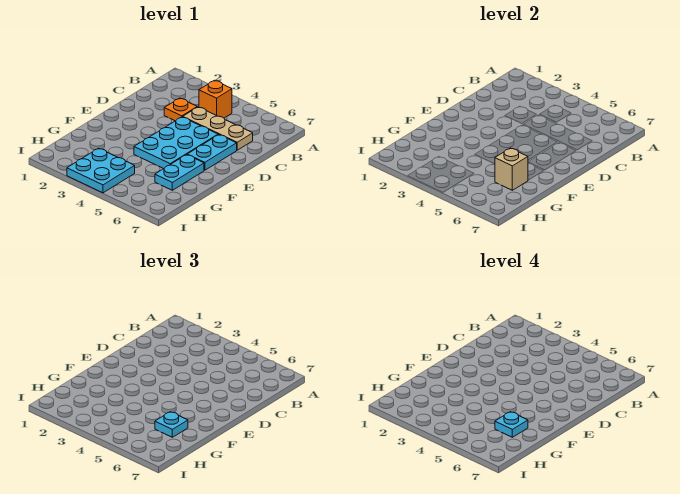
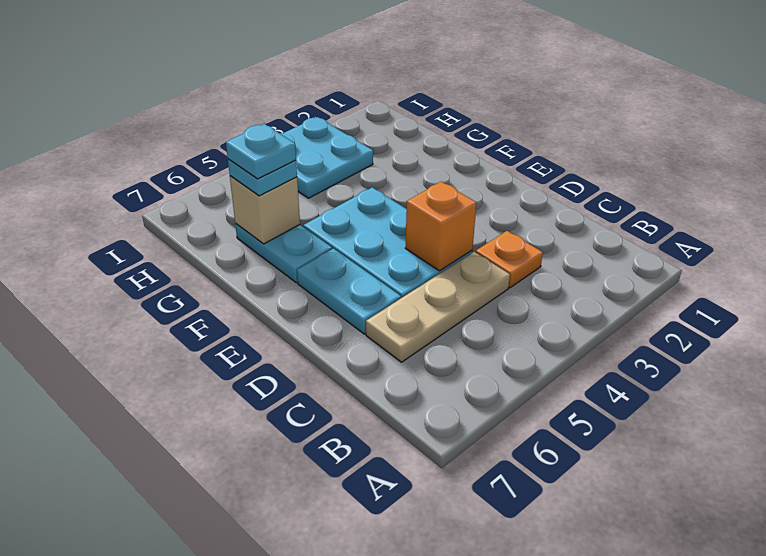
orange brick B4 level 1 -> orange brick D4 level 2

